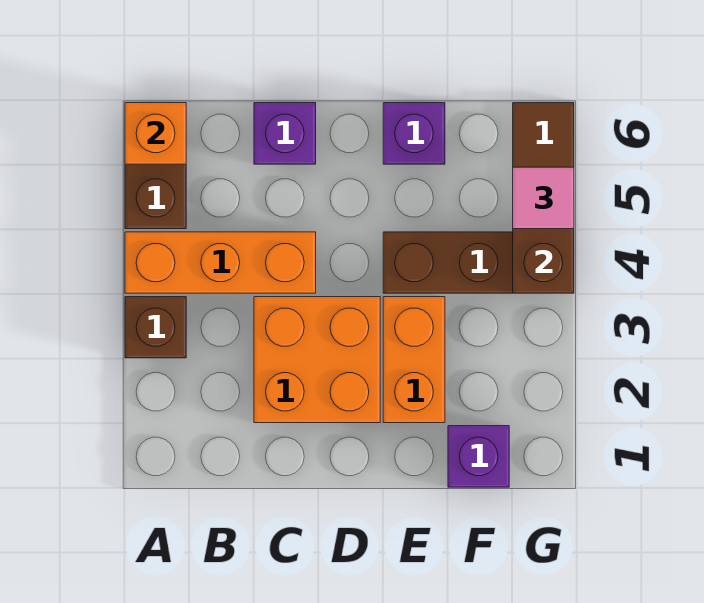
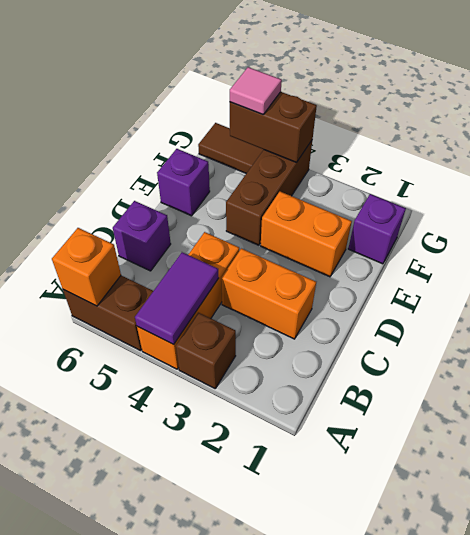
none -> purple tile A4:B4 level 2
orange brick C2:D3 level 1 -> orange brick C2:C3 level 1

